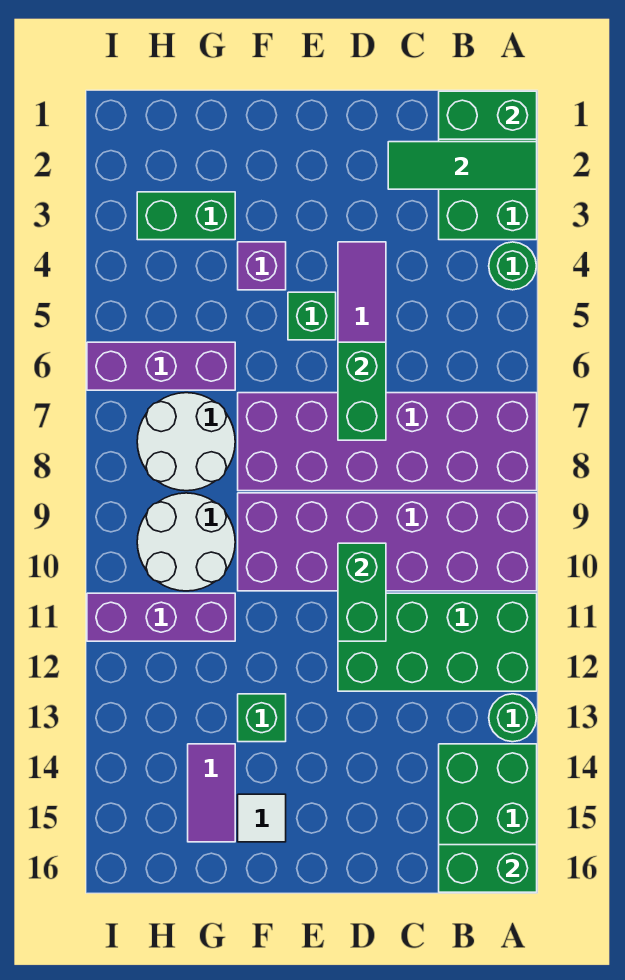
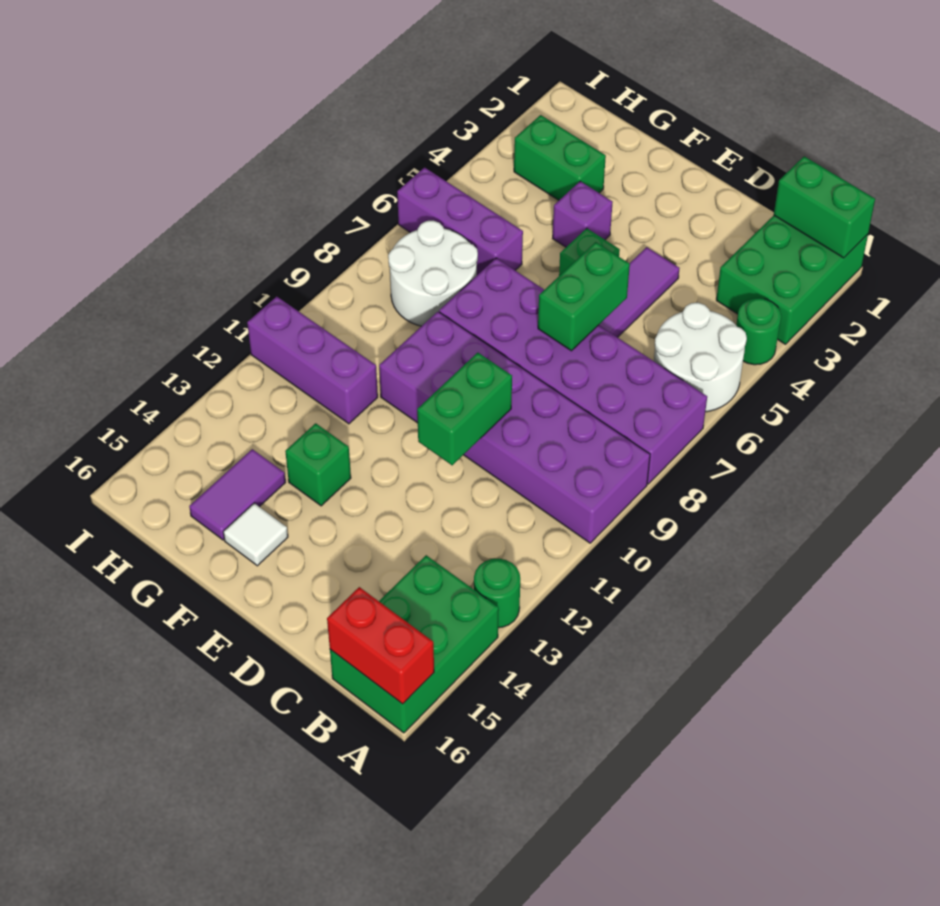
green tile A2:C2 level 2 -> none
green brick A11:D12 level 1 -> none
green brick A16:B16 level 2 -> red brick A16:B16 level 2
white round brick G9:H10 level 1 -> white round brick A5:B6 level 1

